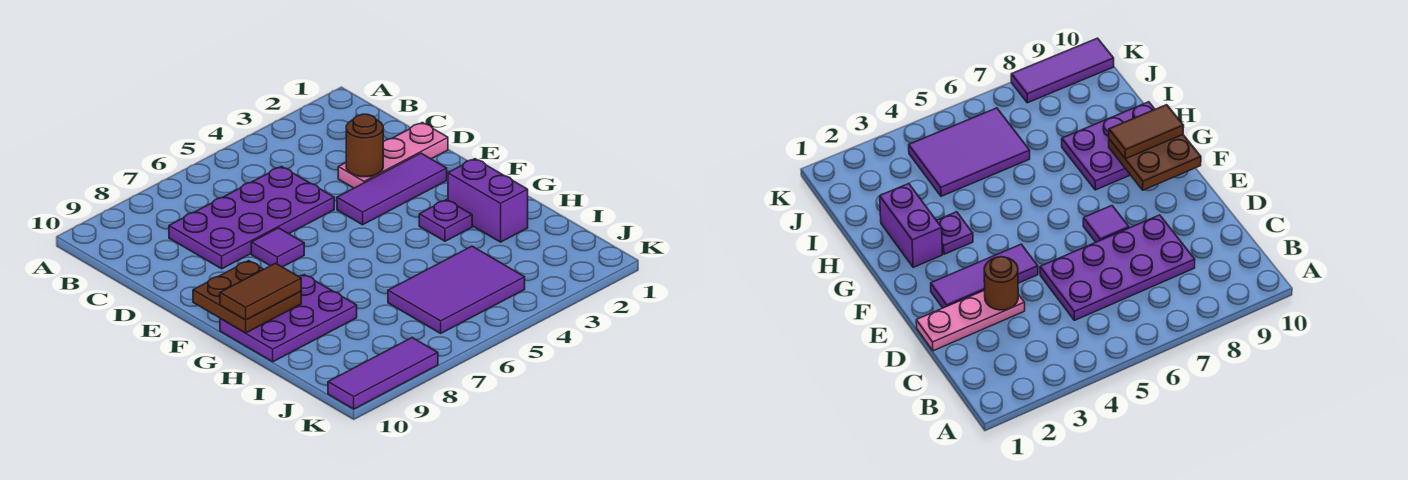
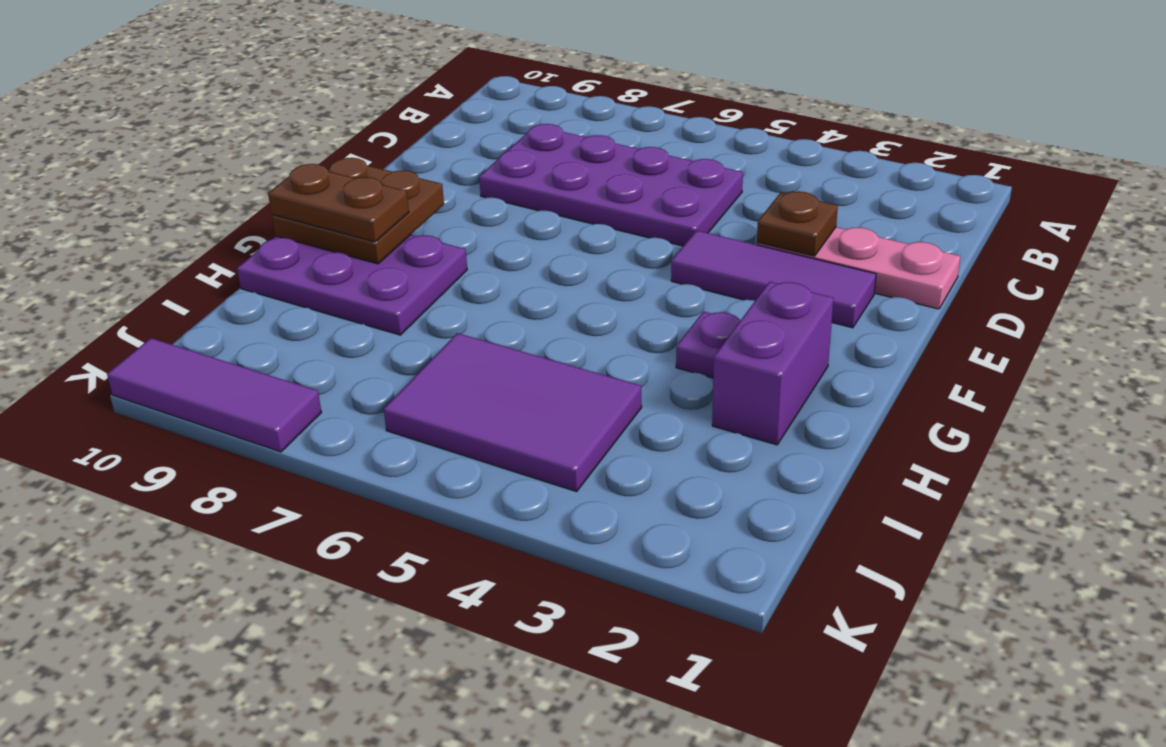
brown round brick D3 level 2 -> brown plate D3 level 2
purple tile E7 level 1 -> none
brown tile G9:G10 level 3 -> brown plate G9:G10 level 3

